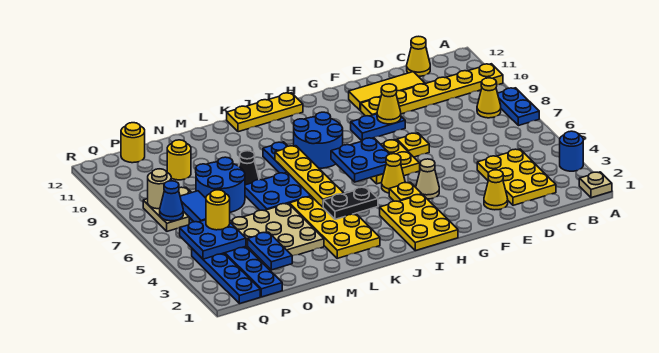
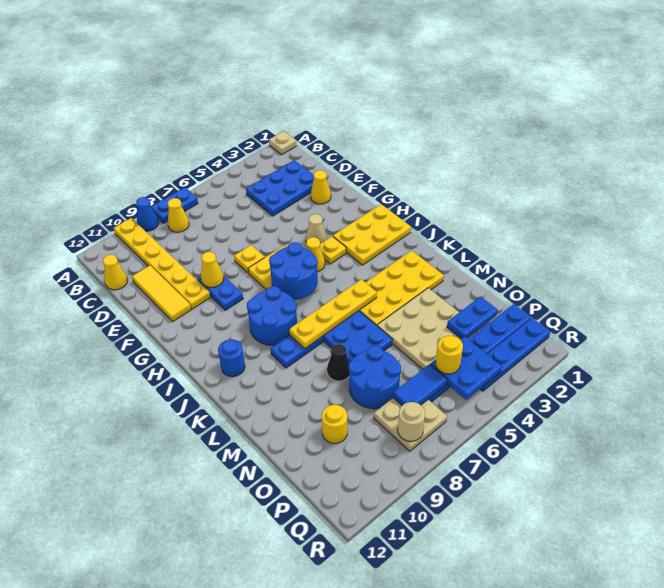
blue round brick A3 level 1 -> blue round brick J11 level 1
yellow plate C2:D4 level 1 -> blue plate C2:D4 level 1
blue plate H6:I7 level 2 -> blue round brick H6:I7 level 2
yellow plate I12:K12 level 1 -> none
black plate J4:K4 level 2 -> none
yellow round brick P12 level 1 -> none
blue cone Q7 level 2 -> blue cone A9 level 1

